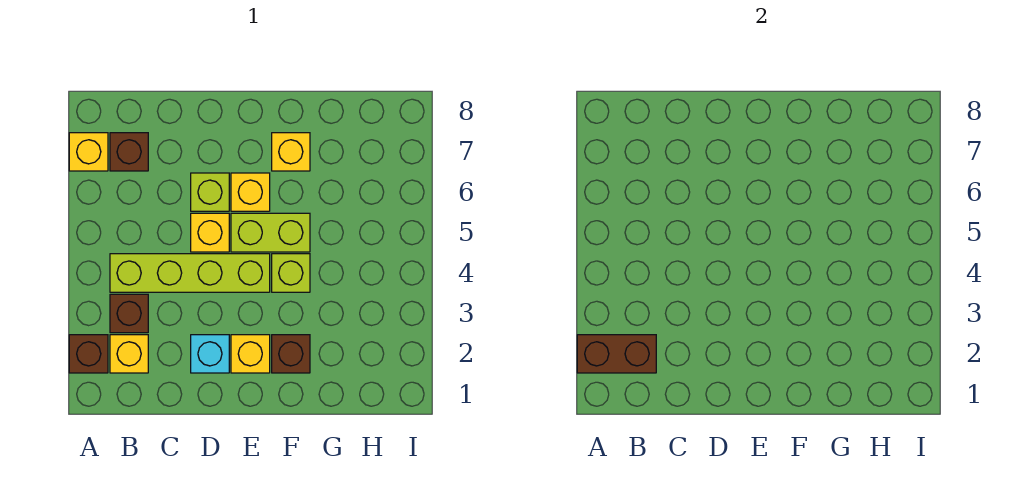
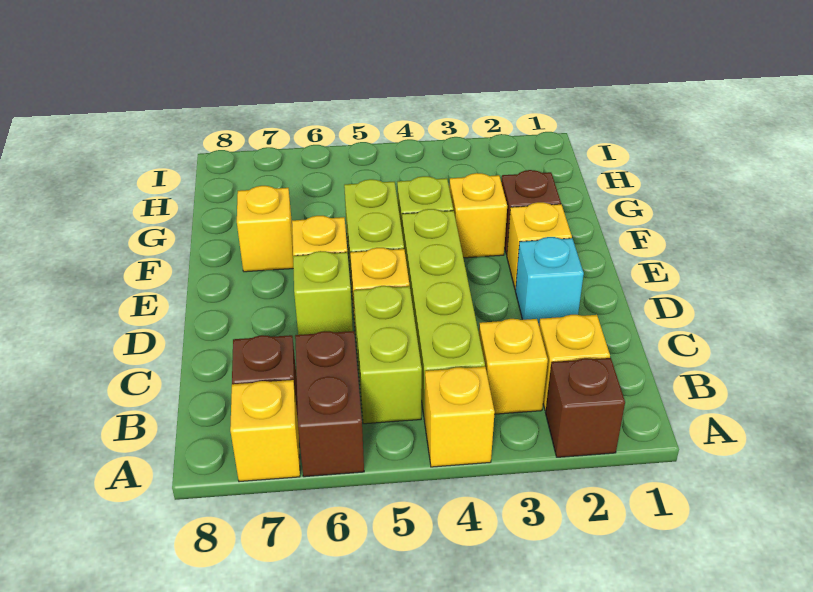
brown brick A2:B2 level 2 -> brown brick A6:B6 level 1
none -> yellow brick A4 level 1
brown brick B3 level 1 -> yellow brick B3 level 1
none -> lime brick B5:C5 level 1
none -> yellow brick F3 level 1

